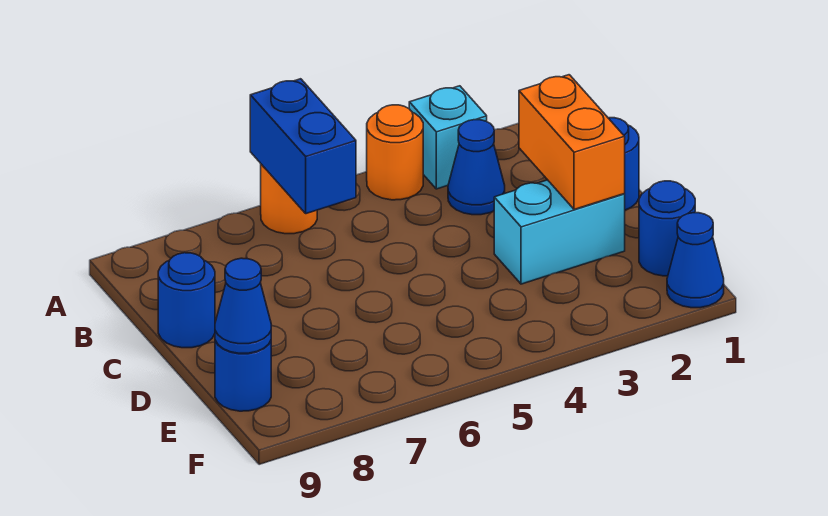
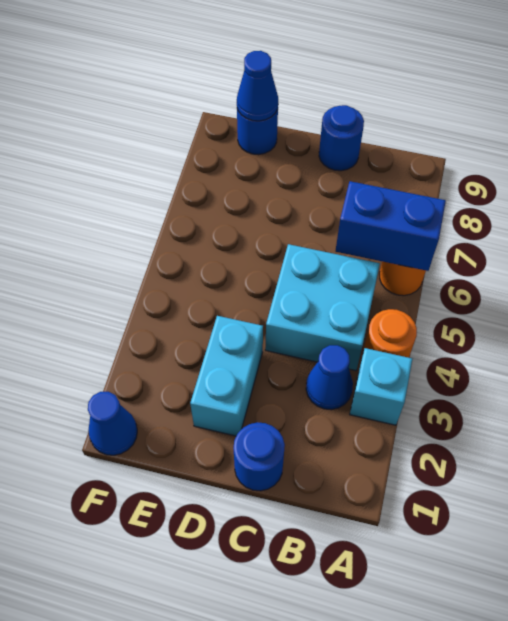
none -> cyan brick B4:C5 level 1
orange brick C2:D2 level 2 -> none
blue round brick E1 level 1 -> none

